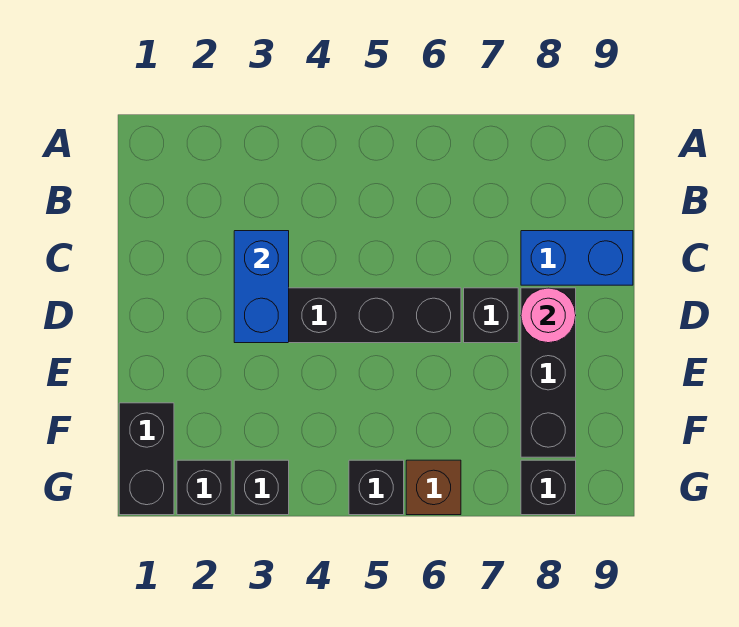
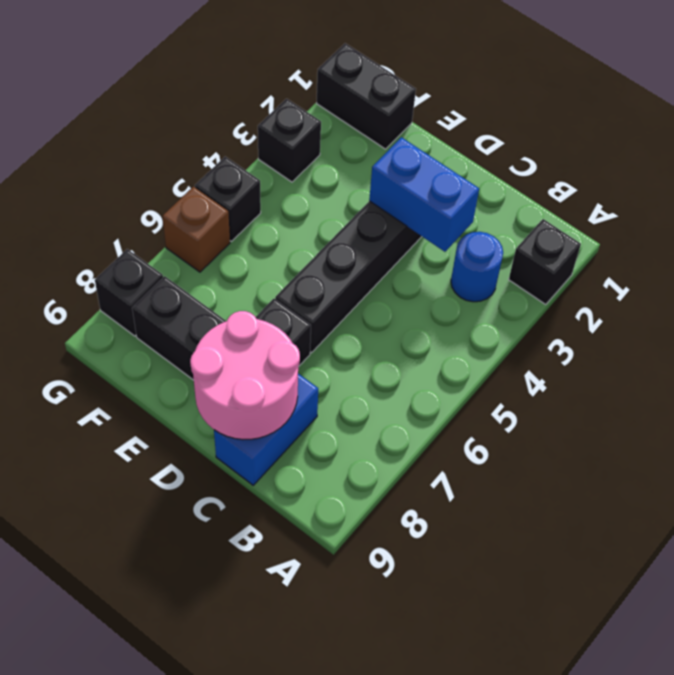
none -> blue round brick B3 level 1
pink round brick D8 level 2 -> pink round brick C8:D9 level 2
black brick G2 level 1 -> black brick A2 level 1

